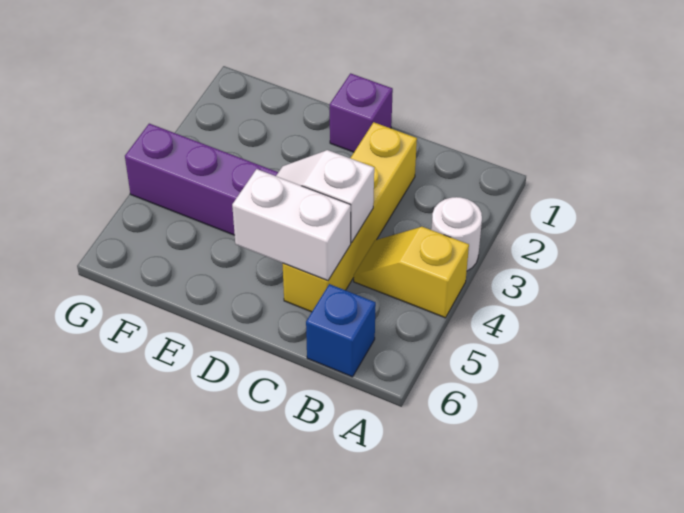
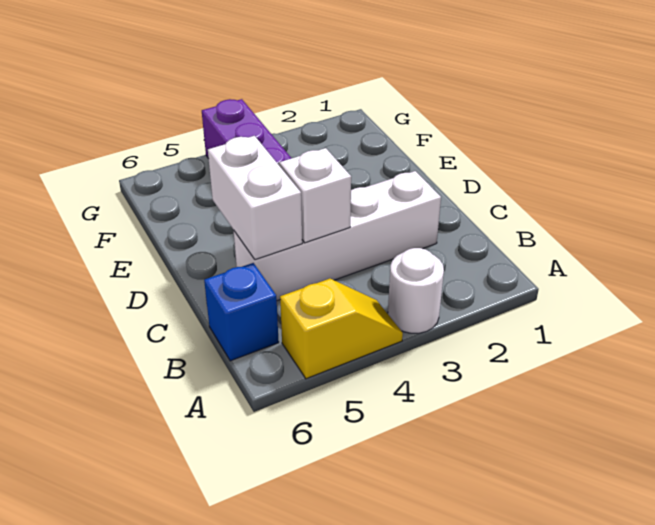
yellow slope A4:B4 level 1 top A -> yellow slope A4:A5 level 1 top 5
yellow brick C2:C5 level 1 -> white brick C2:C5 level 1
purple brick D1 level 1 -> none

